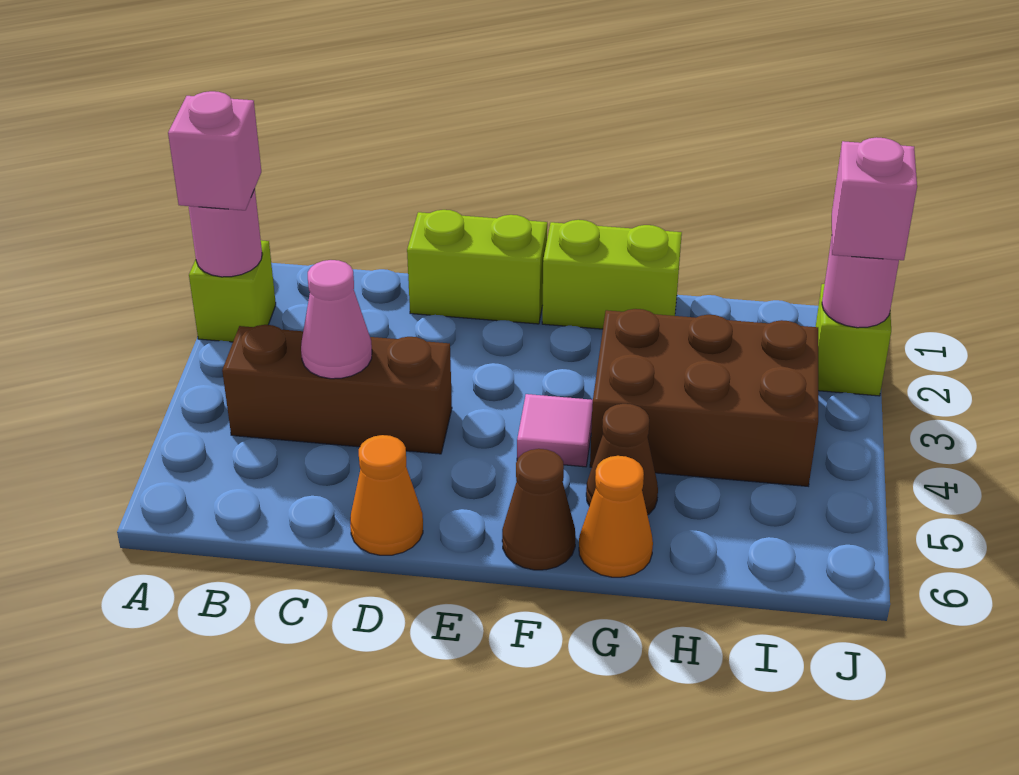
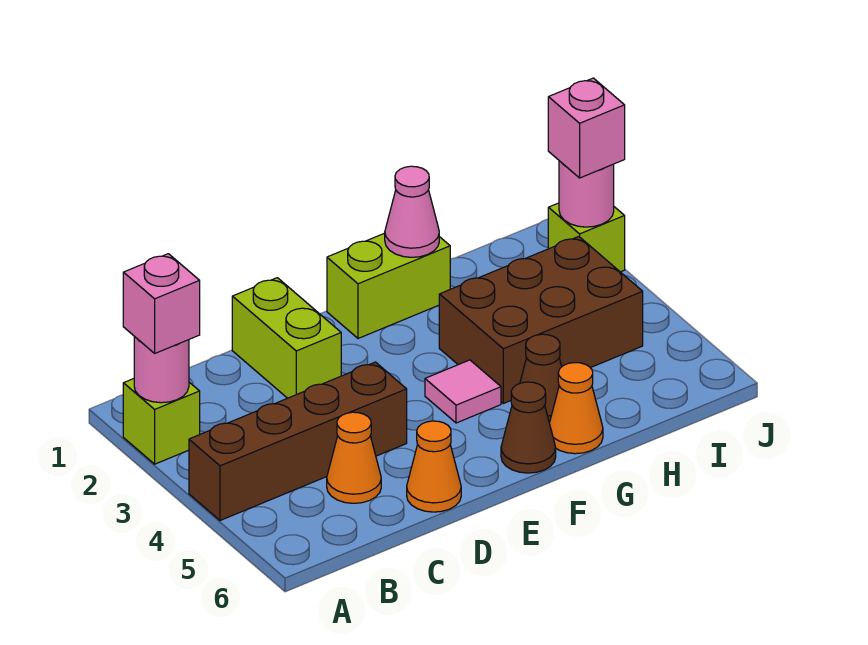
brown brick B4:D4 level 1 -> brown brick A4:D4 level 1
pink cone C4 level 2 -> pink cone G1 level 2
none -> orange cone C5 level 1
lime brick D1:E1 level 1 -> lime brick D1:D2 level 1

